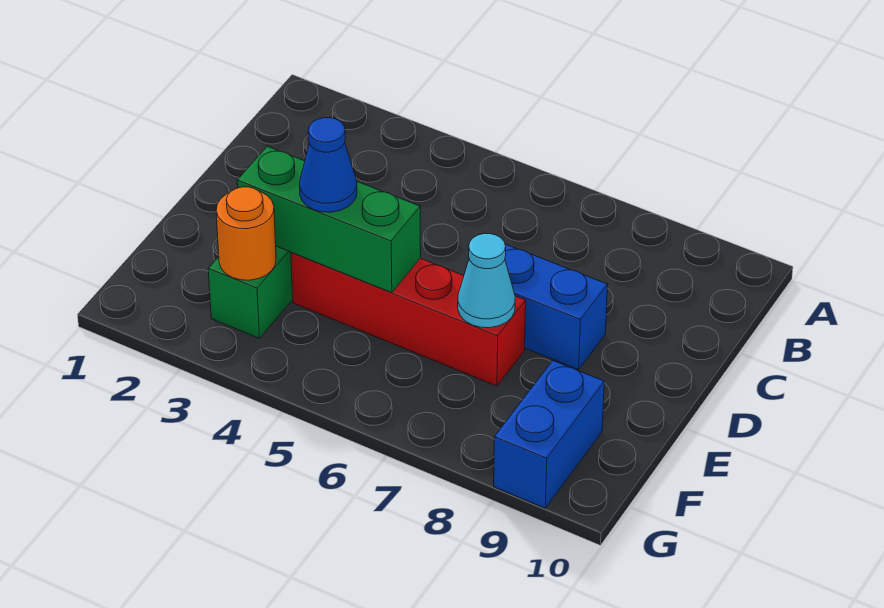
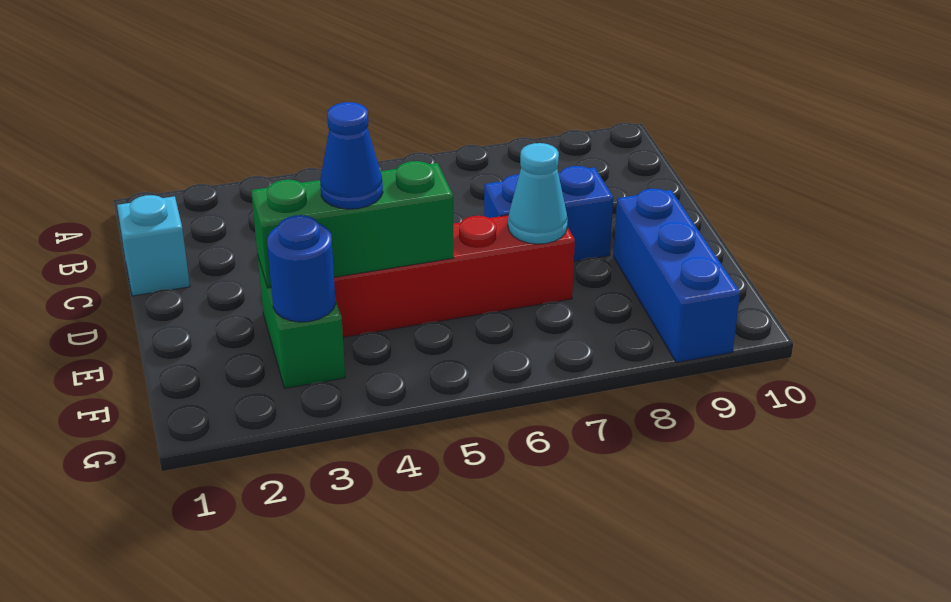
none -> cyan brick C1 level 1
orange round brick F3 level 2 -> blue round brick F3 level 2
blue brick F9:G9 level 1 -> blue brick E9:G9 level 1

